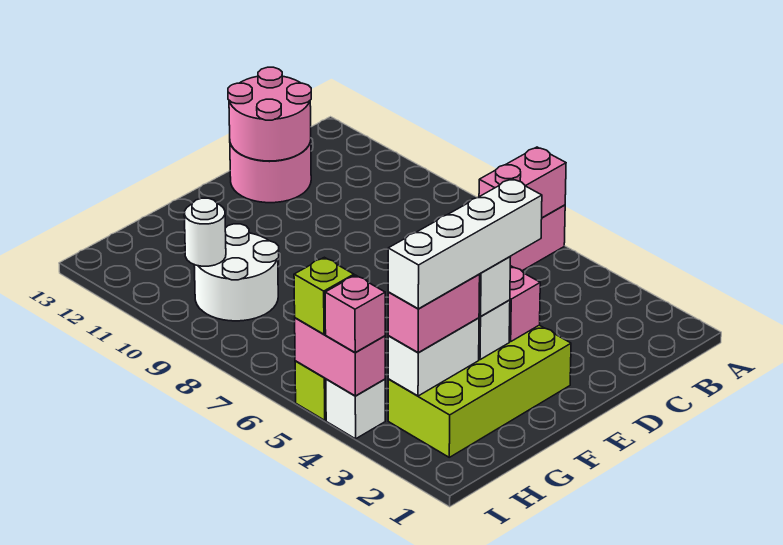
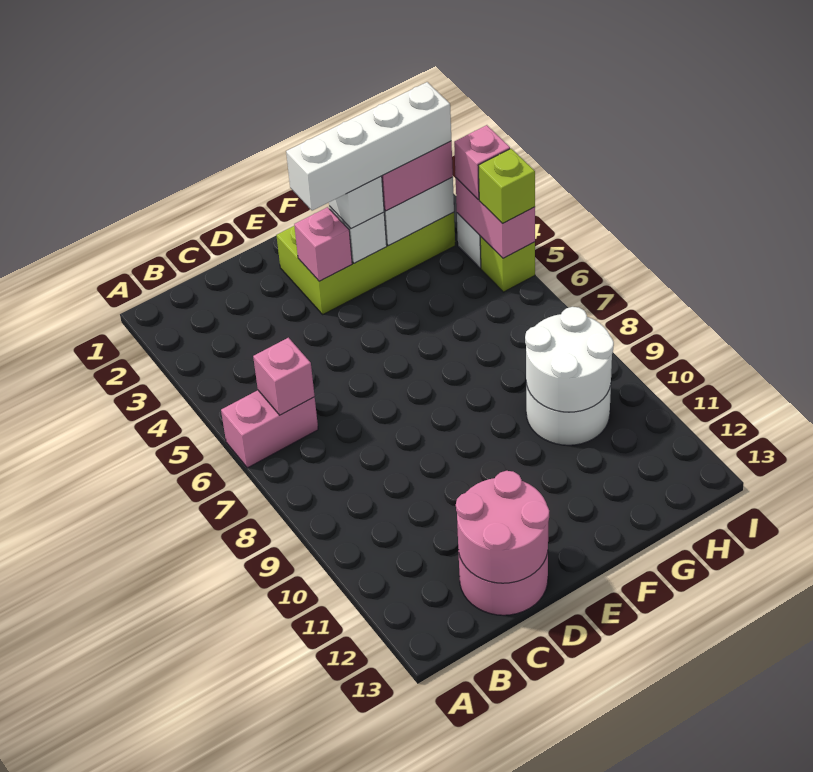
pink brick A6:B6 level 2 -> pink brick B6 level 2
white round brick H10 level 2 -> white round brick G9:H10 level 2

